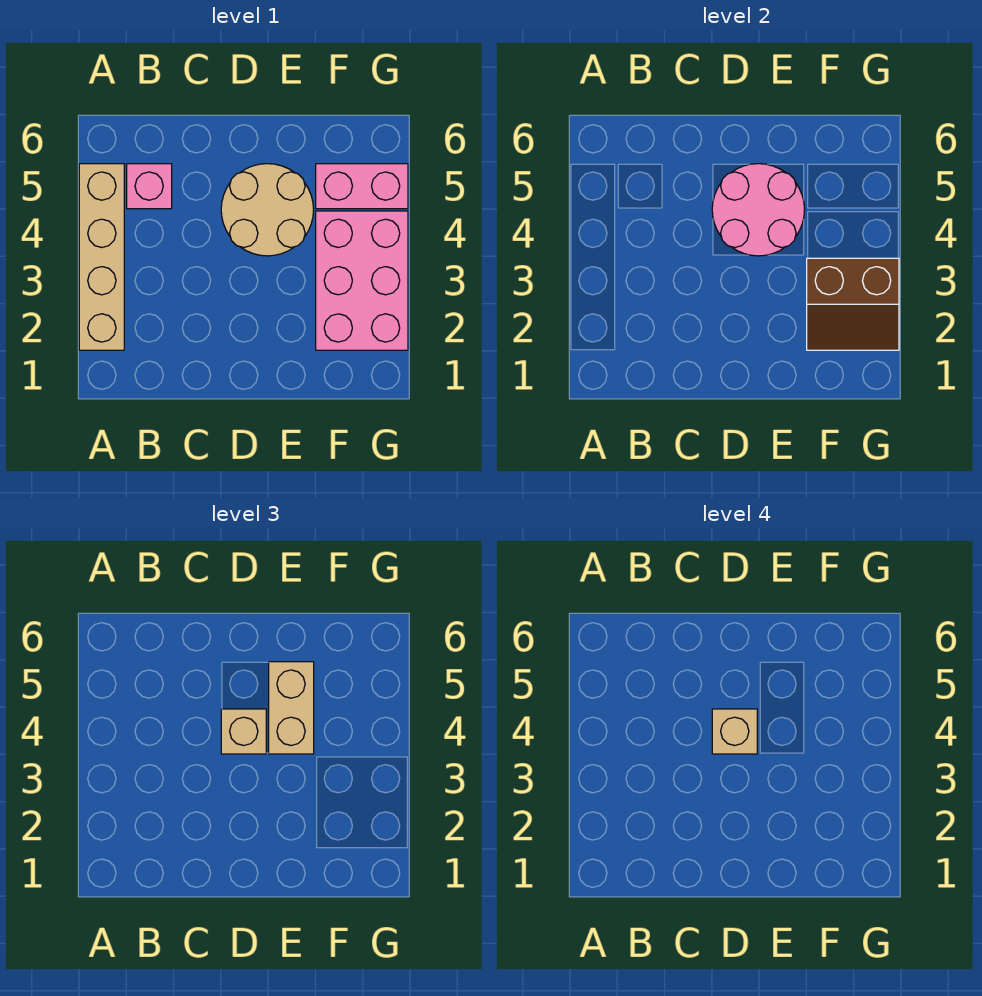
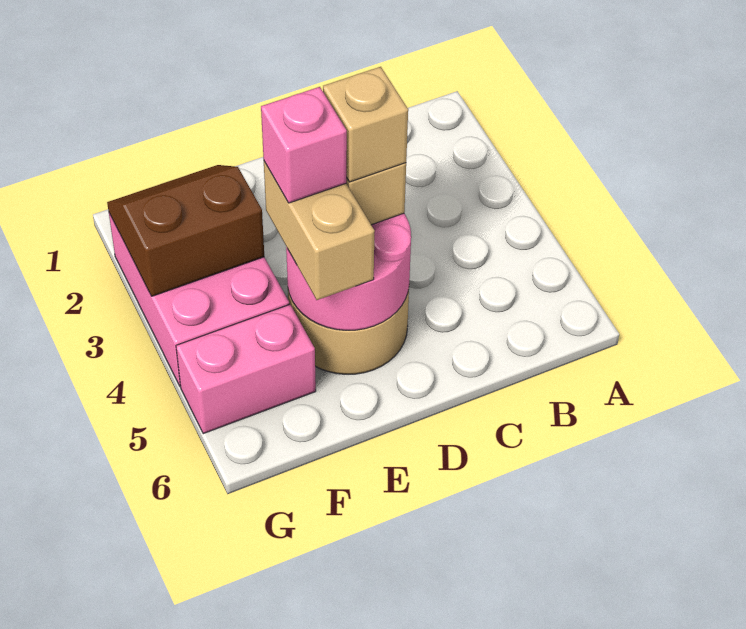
tan brick A2:A5 level 1 -> none
pink brick B5 level 1 -> pink brick E4 level 4

